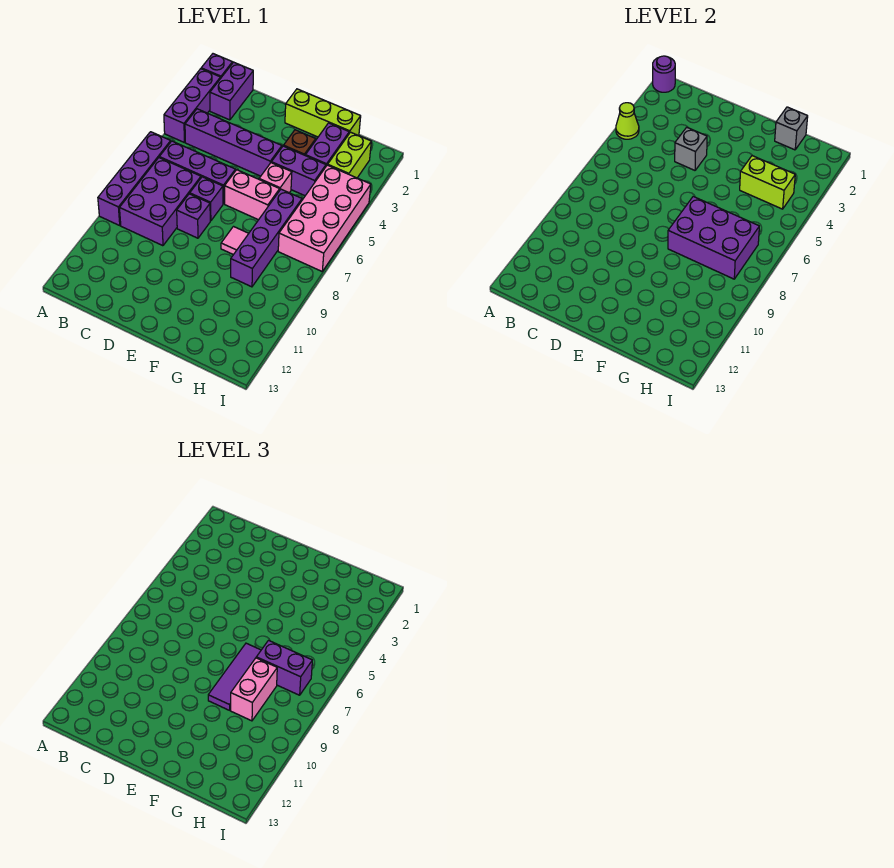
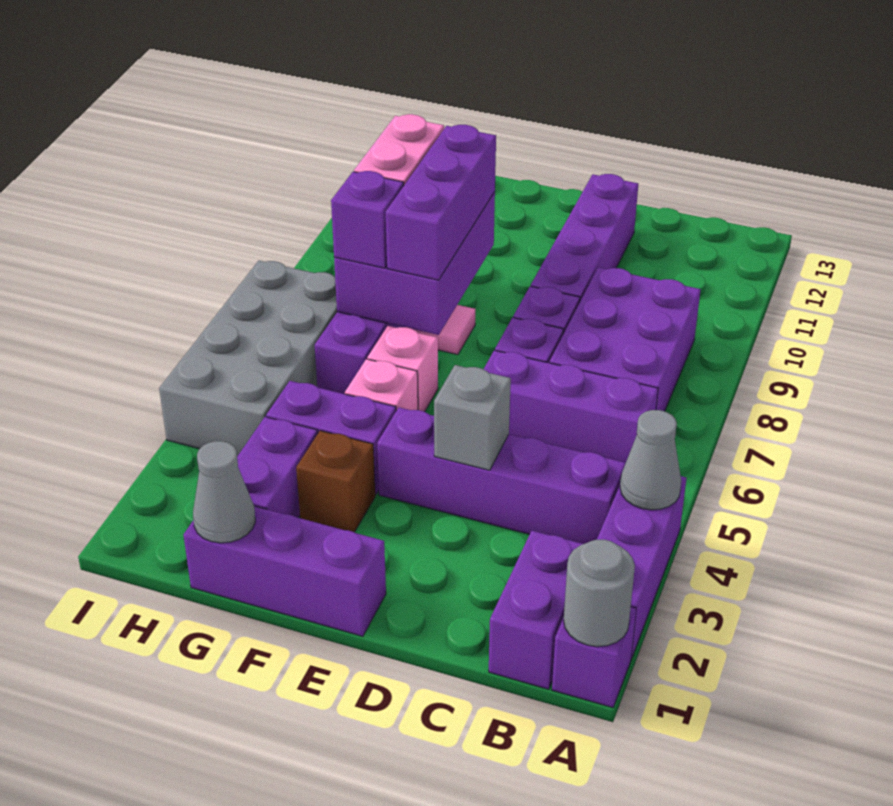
purple round brick A1 level 2 -> grey round brick A1 level 2
lime cone A4 level 2 -> grey cone A4 level 2
purple brick A6:A9 level 1 -> purple brick D9:D12 level 1
lime brick E1:G1 level 1 -> purple brick E1:G1 level 1
pink brick E6:F6 level 1 -> pink brick F6 level 1
purple brick F7:H8 level 2 -> purple brick F7:G9 level 2
purple tile F7:F9 level 3 -> purple brick F7:F9 level 3
grey brick G1 level 2 -> grey cone G1 level 2
lime brick G4:H4 level 2 -> none
purple brick G7:H7 level 3 -> purple brick G7 level 3
lime brick H2:H3 level 1 -> none
pink brick H4:I7 level 1 -> grey brick H4:I7 level 1

